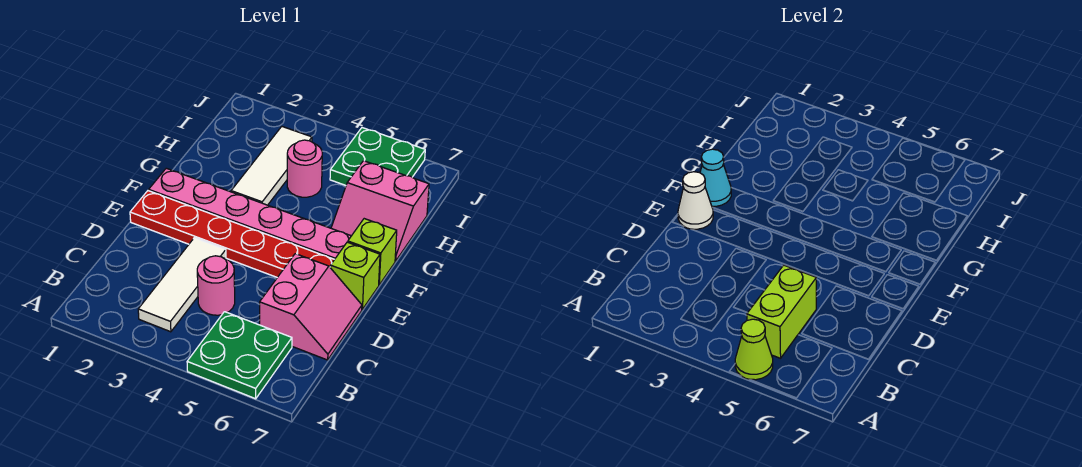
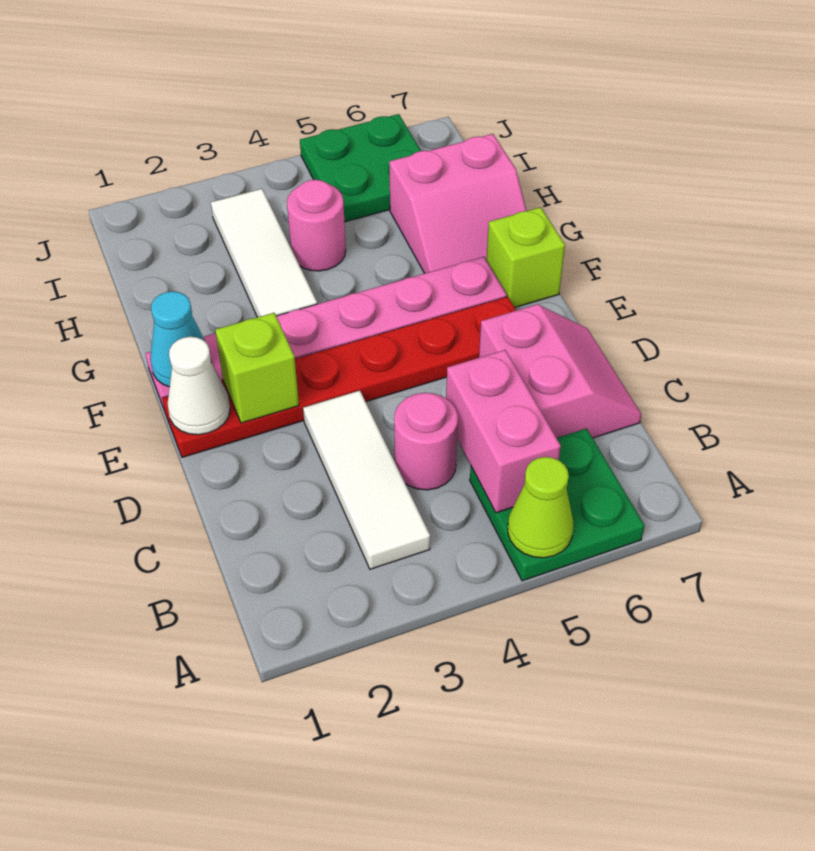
lime brick B5:C5 level 2 -> pink brick B5:C5 level 2
lime brick E7 level 1 -> lime brick E2 level 2

